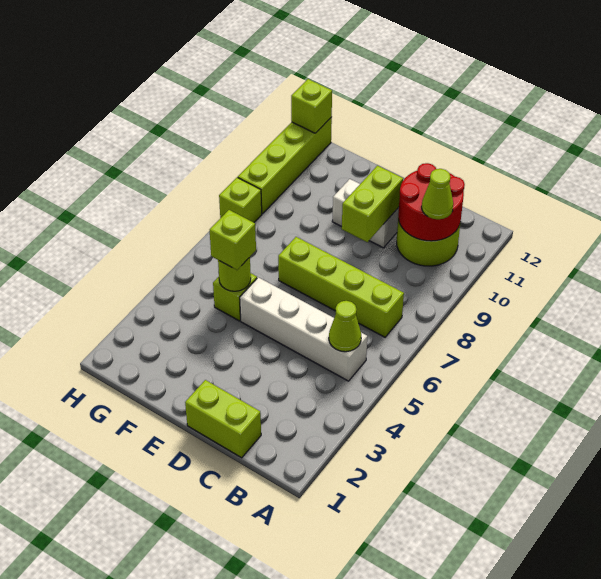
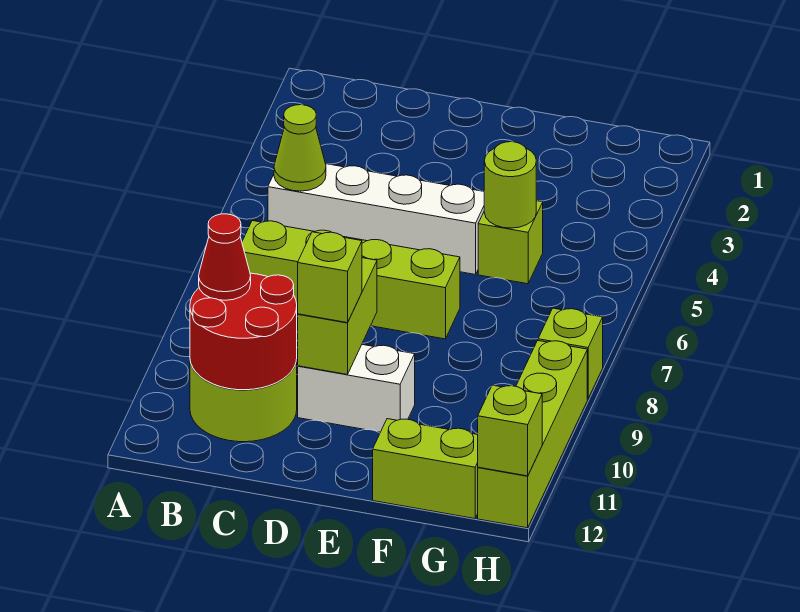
lime cone B10 level 3 -> red cone B10 level 3
lime brick C1:D1 level 1 -> lime brick F12:G12 level 1
lime brick F5 level 3 -> lime brick D10 level 3

